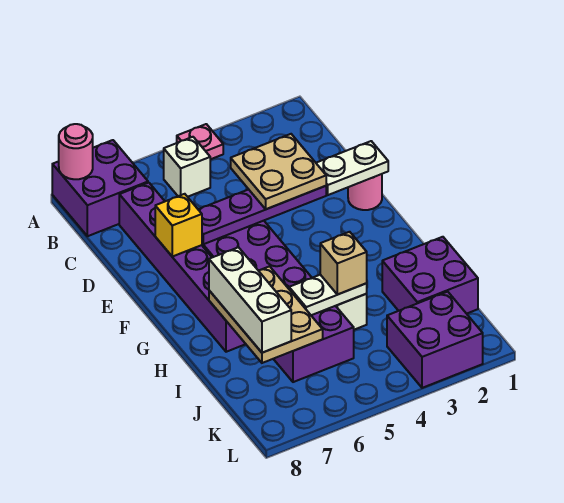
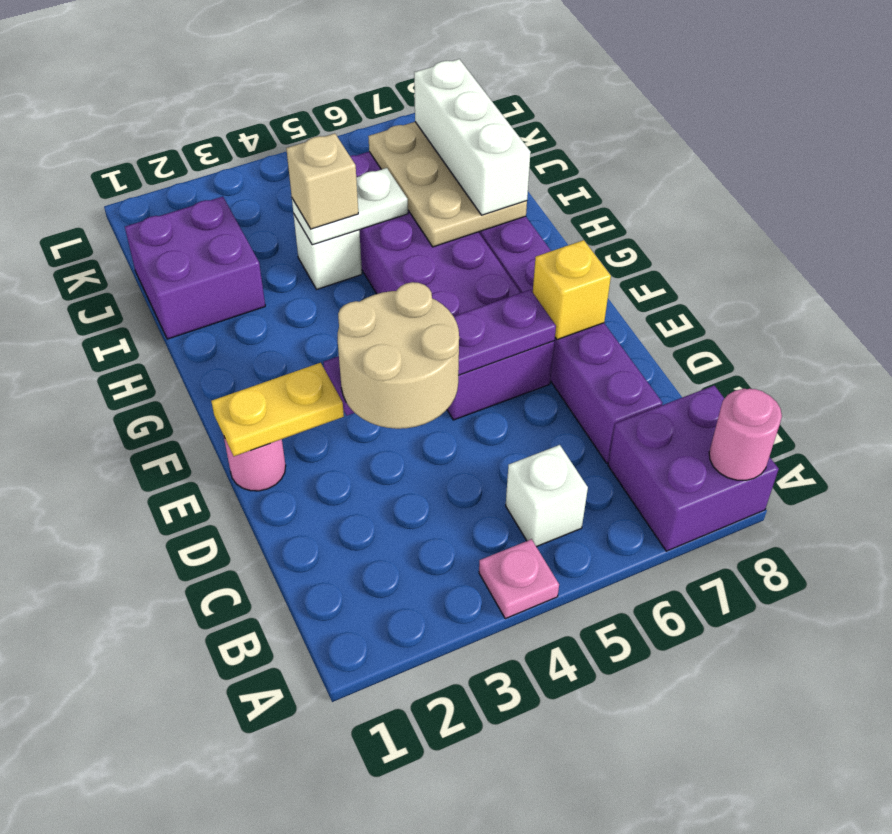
tan plate D3:E4 level 3 -> tan round brick D3:E4 level 3
white plate E1:E2 level 2 -> yellow plate E1:E2 level 2
purple brick K2:L3 level 1 -> none

